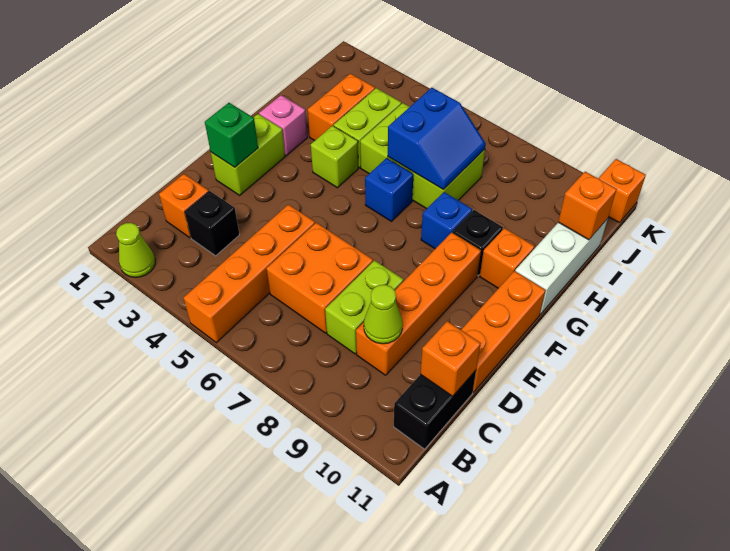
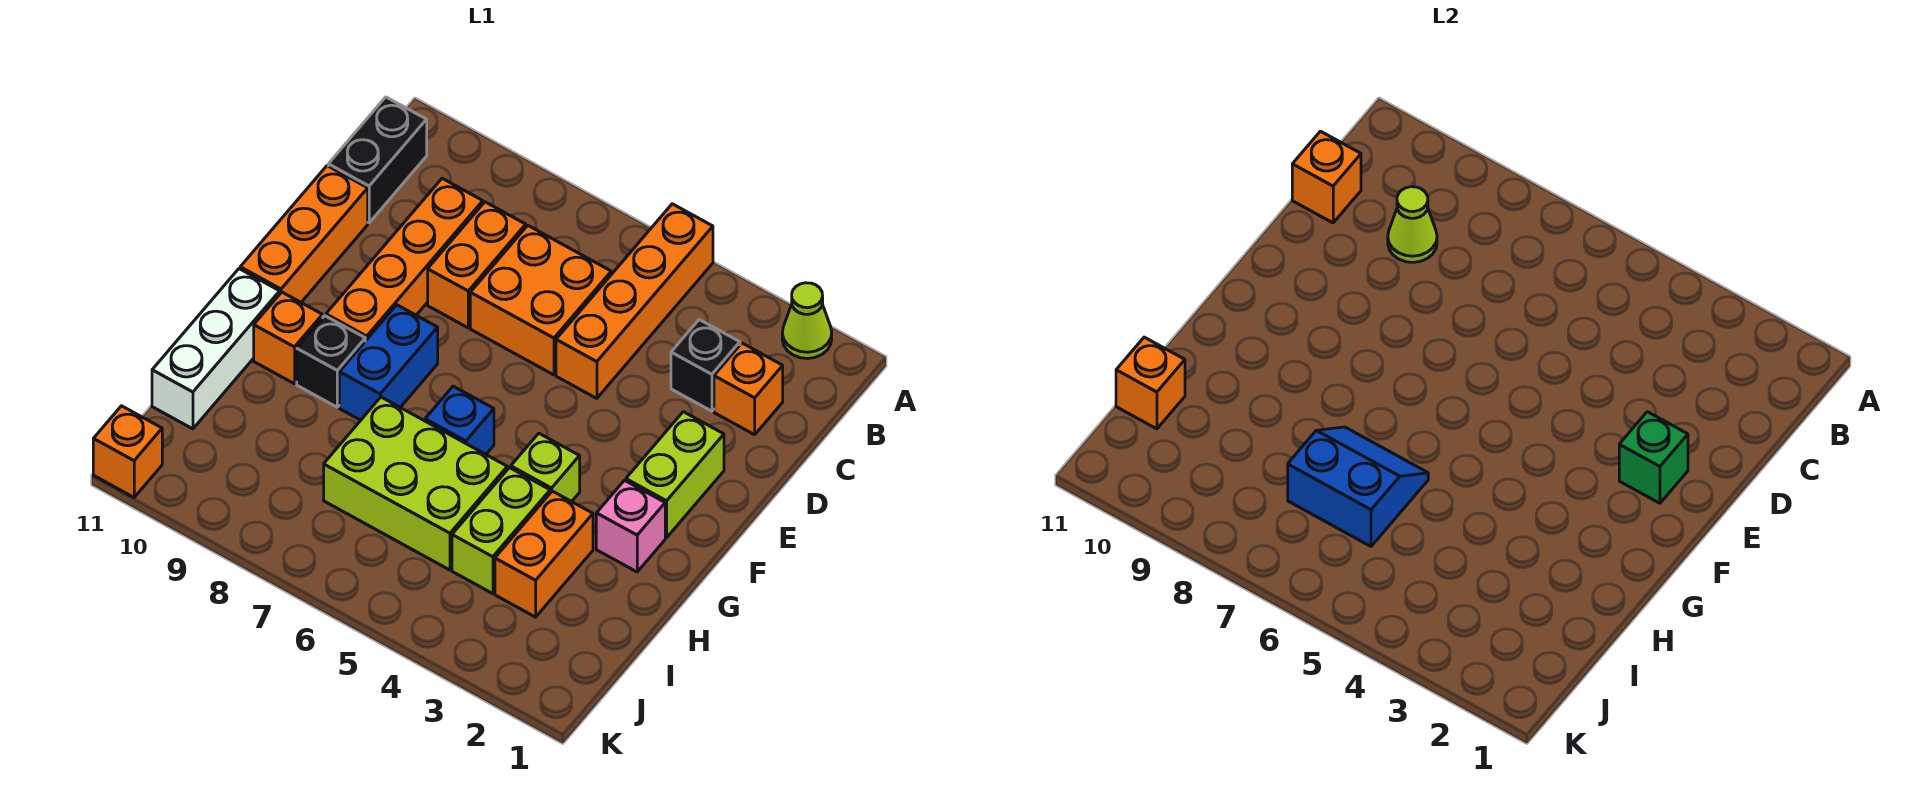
lime brick C8:D8 level 1 -> orange brick C8:D8 level 1
blue brick G8 level 1 -> blue brick F8:G8 level 1
blue slope H6:I7 level 2 top 6 -> blue slope H6:I7 level 2 top I

